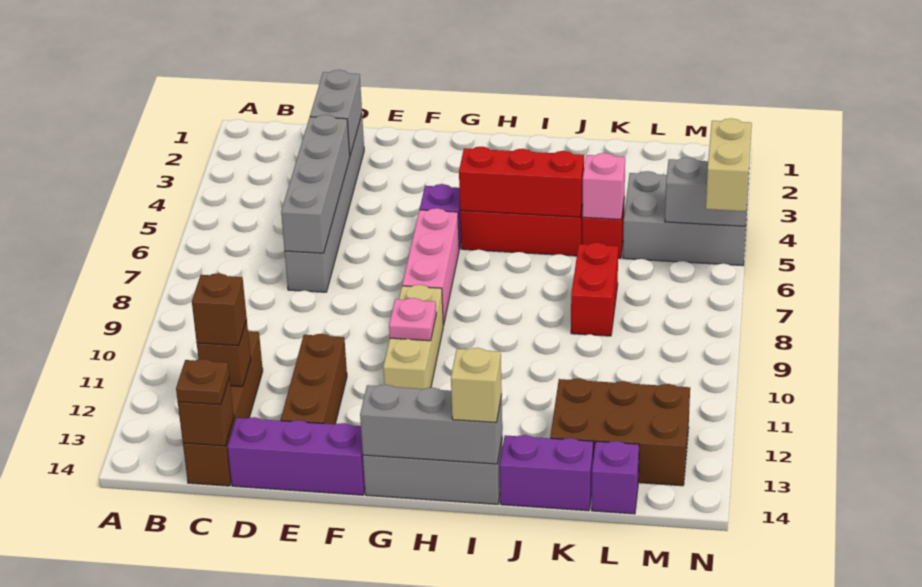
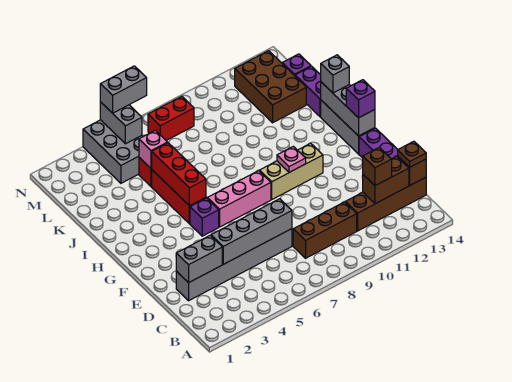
brown brick C12 level 2 -> brown brick C12:C13 level 2
brown brick E11:E13 level 1 -> brown brick C8:C10 level 1
none -> purple brick G14 level 3
tan brick I14 level 3 -> grey brick I14 level 3
red brick K7:K8 level 1 -> red brick M7:M8 level 1
tan brick N5:N6 level 3 -> grey brick N5:N6 level 3

